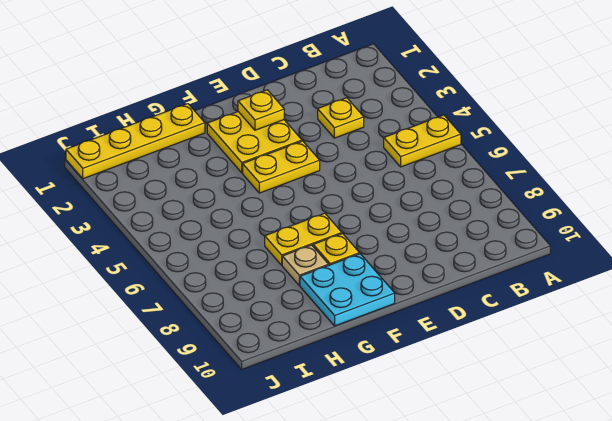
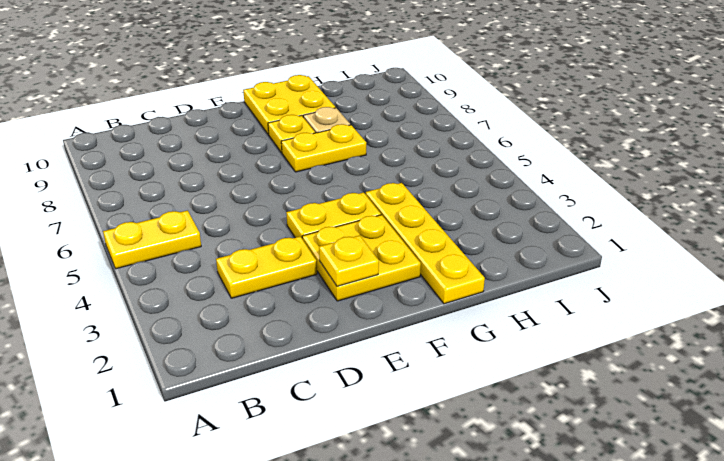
yellow plate C3 level 1 -> yellow plate C3:D3 level 1
cyan plate F9:G10 level 1 -> yellow plate F9:G10 level 1
yellow plate G1:J1 level 1 -> yellow plate G1:G4 level 1

